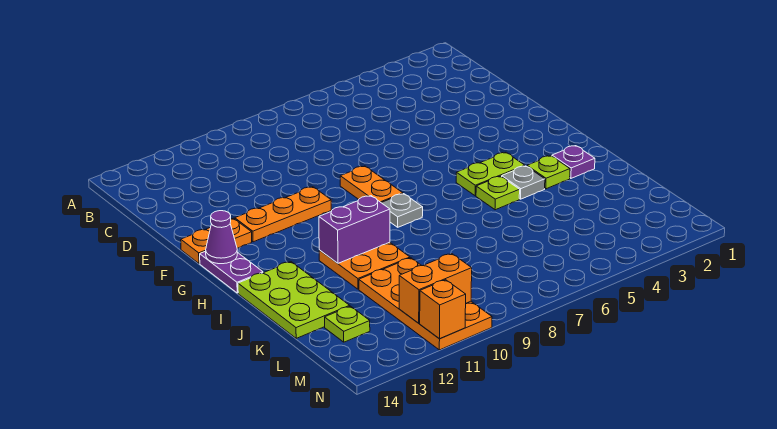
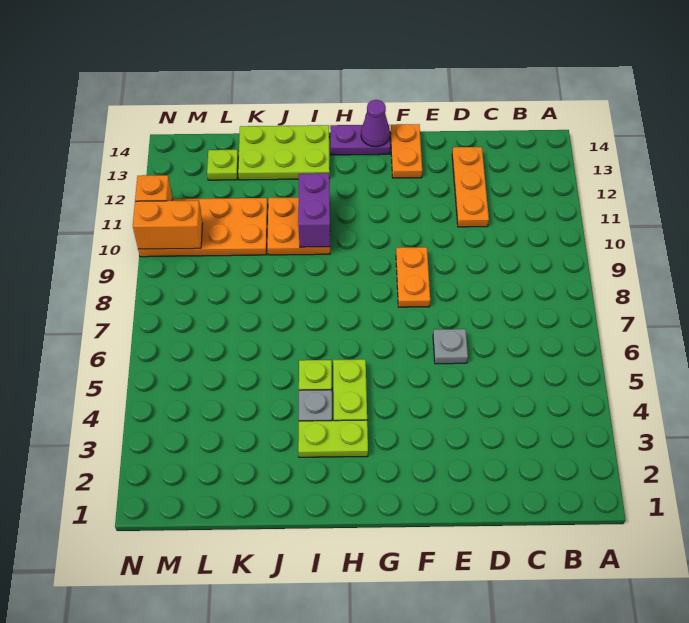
orange plate F8:G8 level 1 -> orange plate F8:F9 level 1
orange plate F10:F12 level 1 -> orange plate D11:D13 level 1
grey plate H8 level 1 -> grey plate E6 level 1
purple plate I2 level 1 -> none
lime plate I3 level 1 -> lime plate H3:I3 level 1
orange brick M10:M11 level 2 -> orange brick M10:N10 level 2

